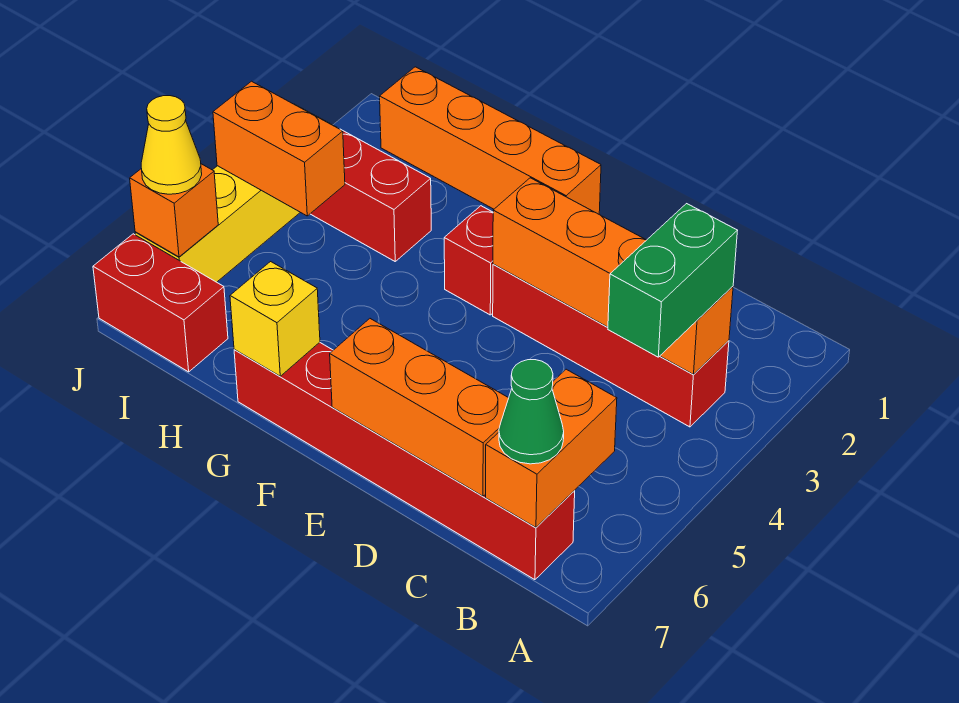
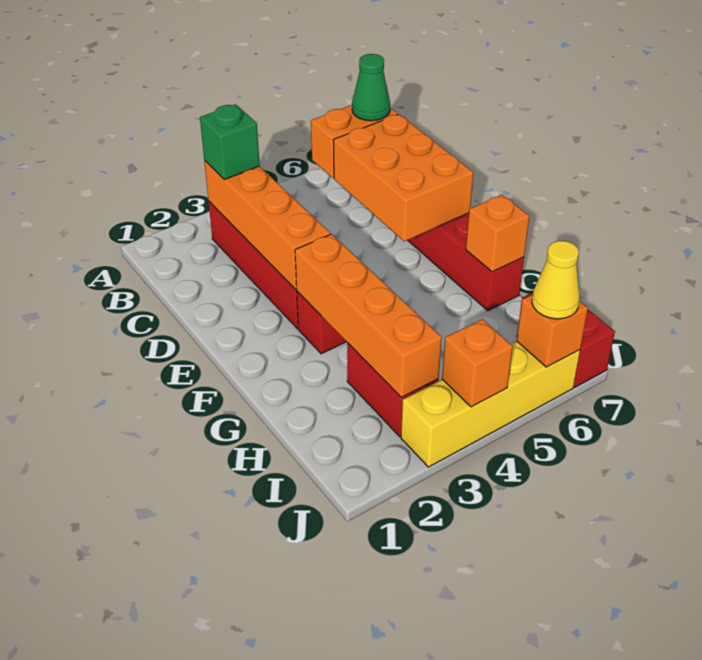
green brick B3:B4 level 3 -> green brick B3 level 3
orange brick C7:E7 level 2 -> orange brick C6:E7 level 2
orange brick F1:I1 level 1 -> orange brick F3:I3 level 2
yellow brick G7 level 2 -> orange brick G7 level 2
orange brick I4:J4 level 2 -> orange brick J4 level 2

